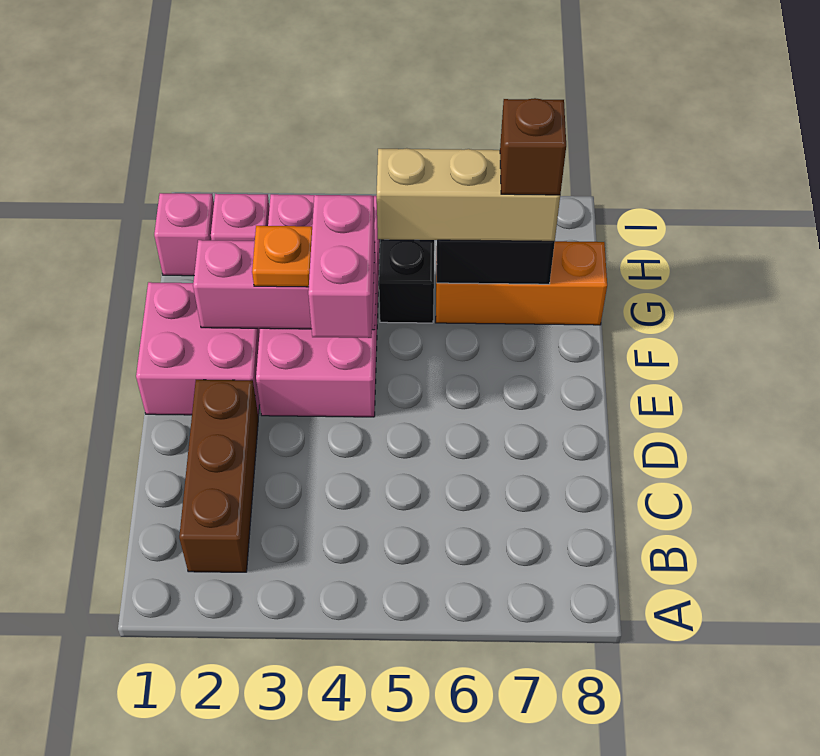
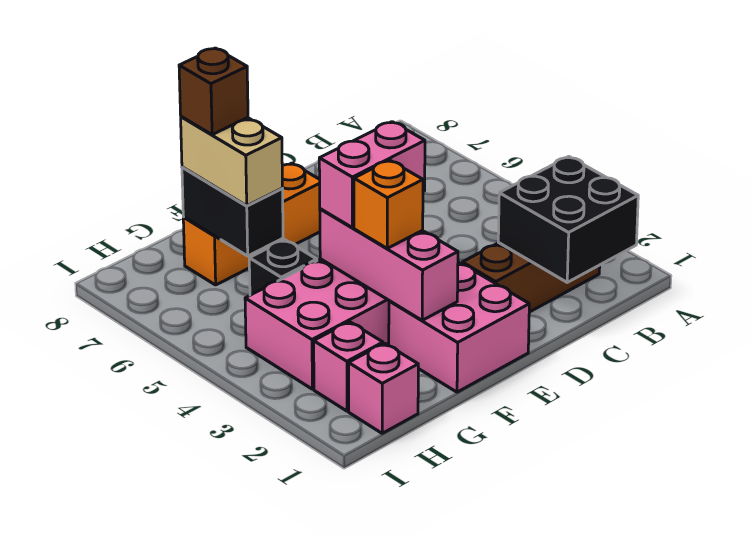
none -> black brick B1:C2 level 2
orange plate F3 level 3 -> orange brick F3 level 3
tan brick G5:G7 level 3 -> tan brick G6:G7 level 3
orange brick G6:G8 level 1 -> orange brick E7:G7 level 1

